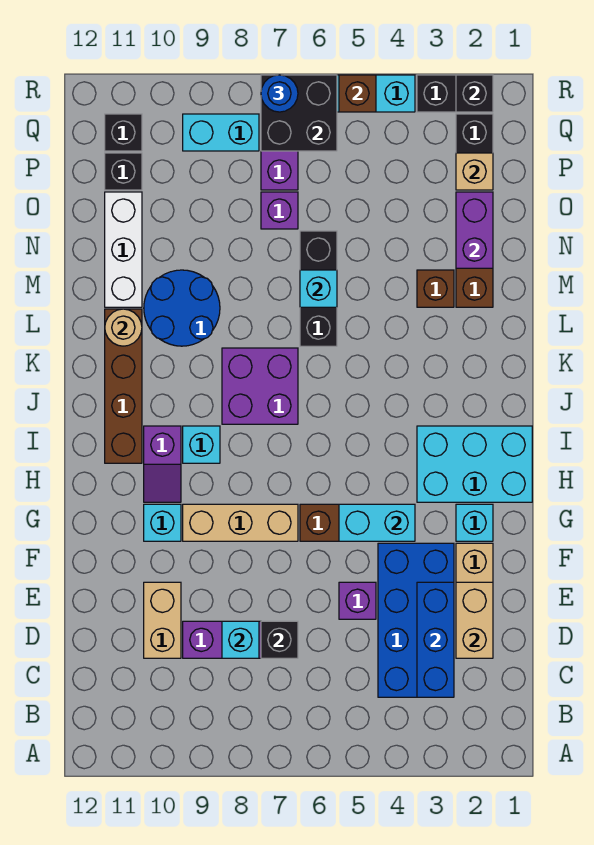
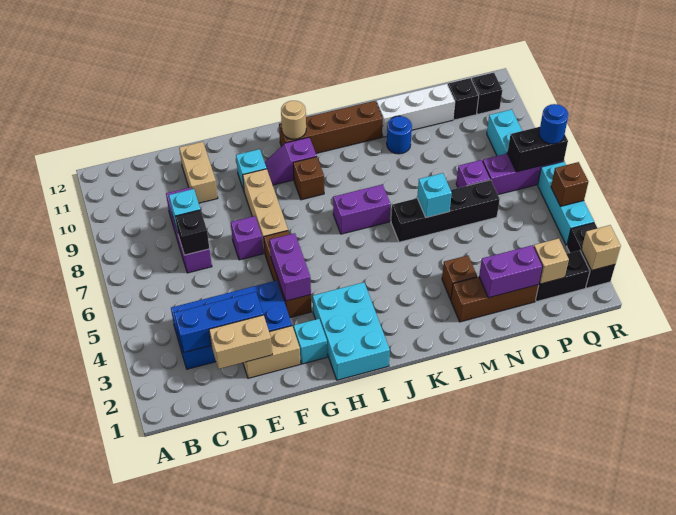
tan brick D10:E10 level 1 -> tan brick E10:E11 level 1
purple brick E5 level 1 -> purple brick F7 level 1
cyan brick G4:G5 level 2 -> purple brick G4:G5 level 2
cyan brick I9 level 1 -> brown brick I9 level 1
purple brick J7:K8 level 1 -> purple brick J7:K7 level 1
black brick L6:N6 level 1 -> black brick L6:O6 level 1
blue round brick L9:M10 level 1 -> blue round brick M10 level 1
tan round brick L11 level 2 -> tan round brick I11 level 2
black brick Q6:R7 level 2 -> black brick Q7:R7 level 2
black brick R2 level 2 -> tan brick R2 level 2

